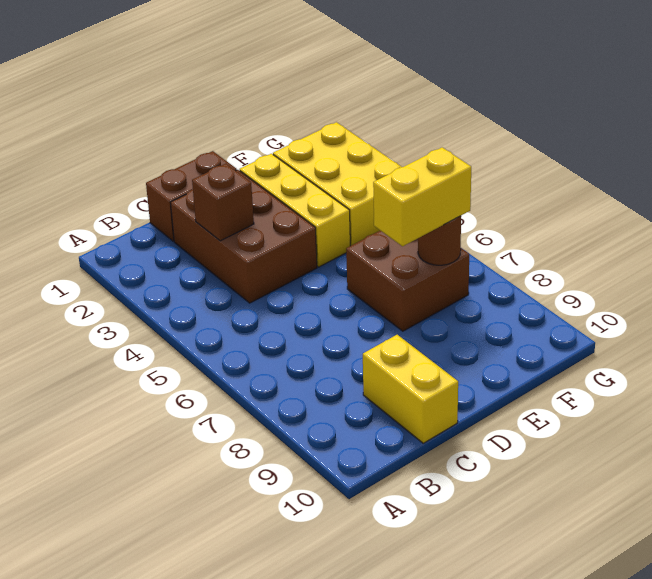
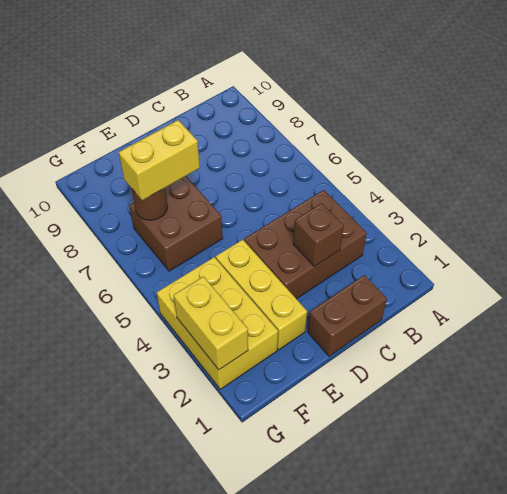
brown brick C2:D4 level 1 -> brown brick B3:D4 level 1
yellow brick C9:C10 level 1 -> yellow brick G2:G3 level 2

